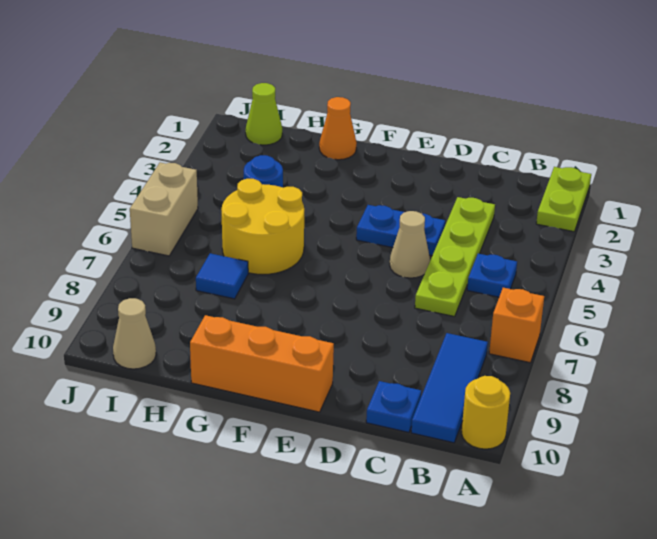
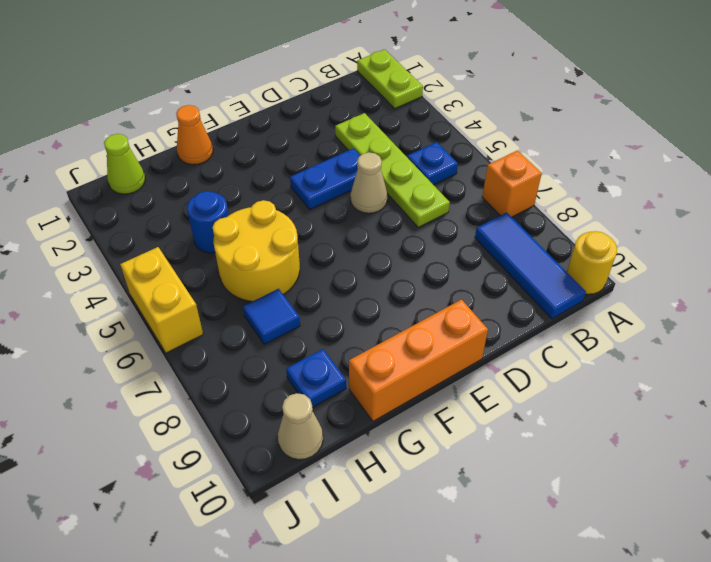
blue plate C10 level 1 -> blue plate H9 level 1
tan brick J5:J6 level 1 -> yellow brick J5:J6 level 1

